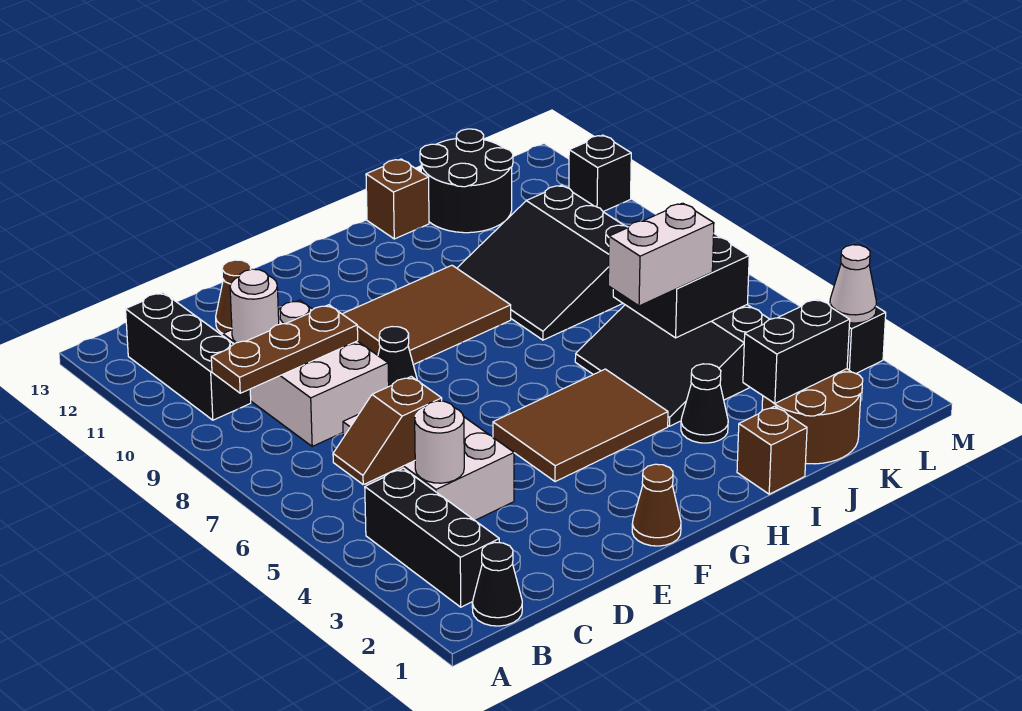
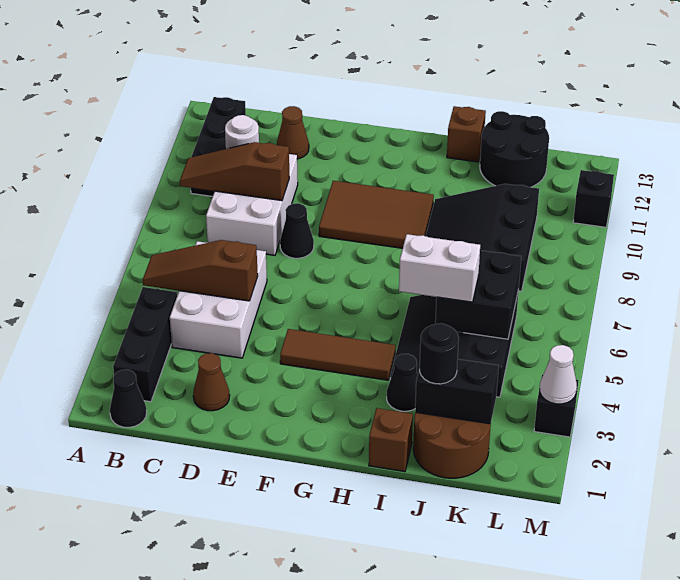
brown slope B5:C5 level 2 top C -> brown slope B5:D5 level 2 top D
brown plate B9:D9 level 2 -> brown slope B9:D9 level 2 top D
white round brick C4 level 2 -> none
brown cone F1 level 1 -> brown cone D2 level 1
brown tile F4:H5 level 1 -> brown tile F4:H4 level 1
none -> black round brick J2 level 3

